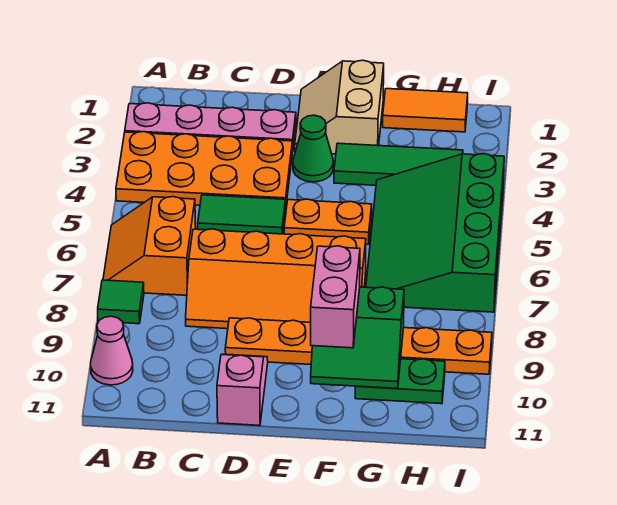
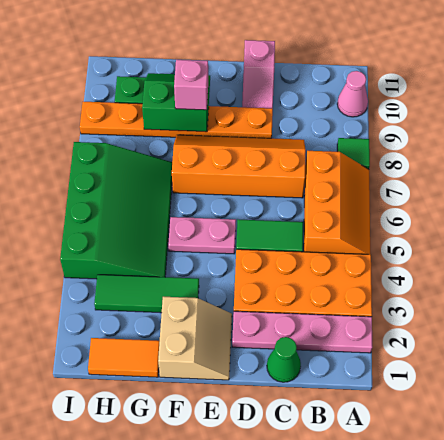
orange slope A6:B7 level 1 top B -> orange slope A5:B7 level 1 top B
green cone E3 level 1 -> green cone C1 level 1
orange plate E5:F5 level 1 -> pink plate E5:F5 level 1
pink brick F9:F10 level 3 -> pink brick F9 level 3

